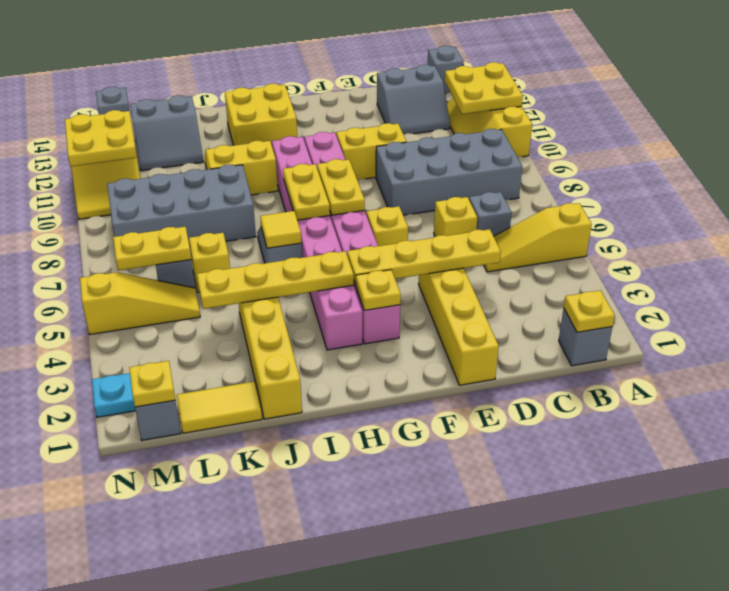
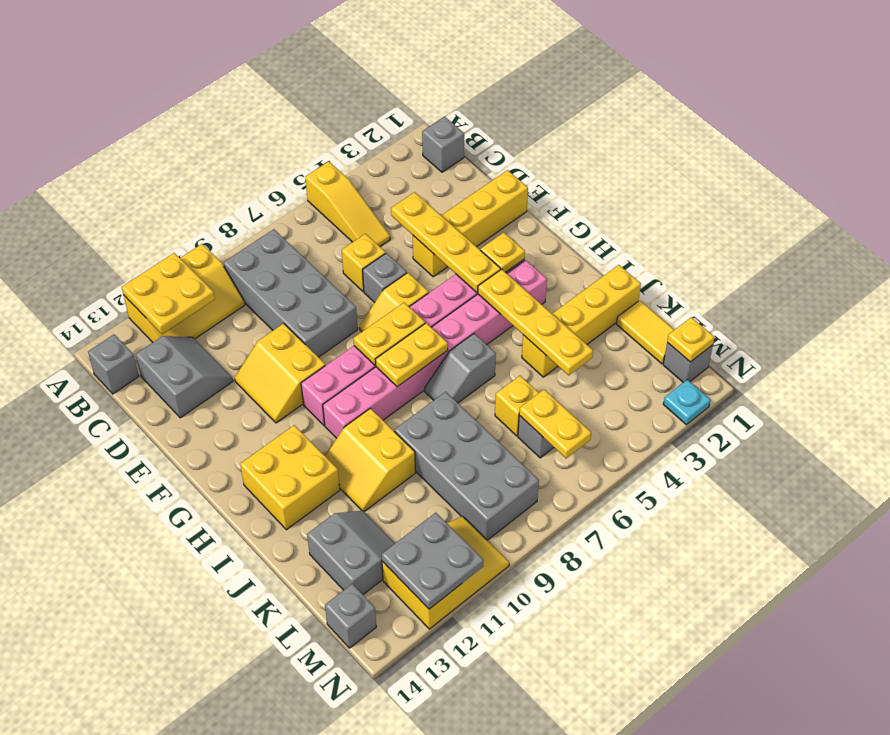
yellow plate B1 level 2 -> none
grey brick C6 level 1 -> grey brick E6 level 1
yellow tile I6 level 2 -> none
yellow slope L5:N5 level 1 top N -> none
yellow plate M11:N12 level 2 -> grey plate M11:N12 level 2

